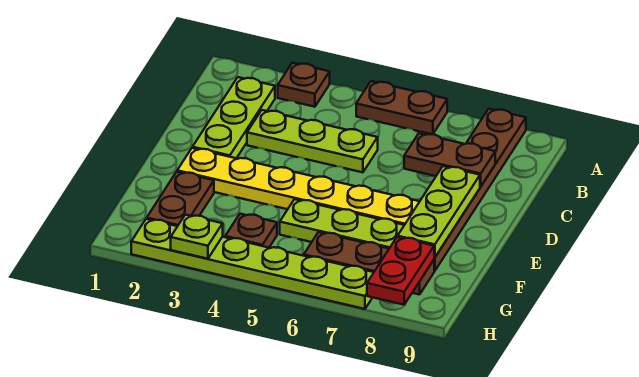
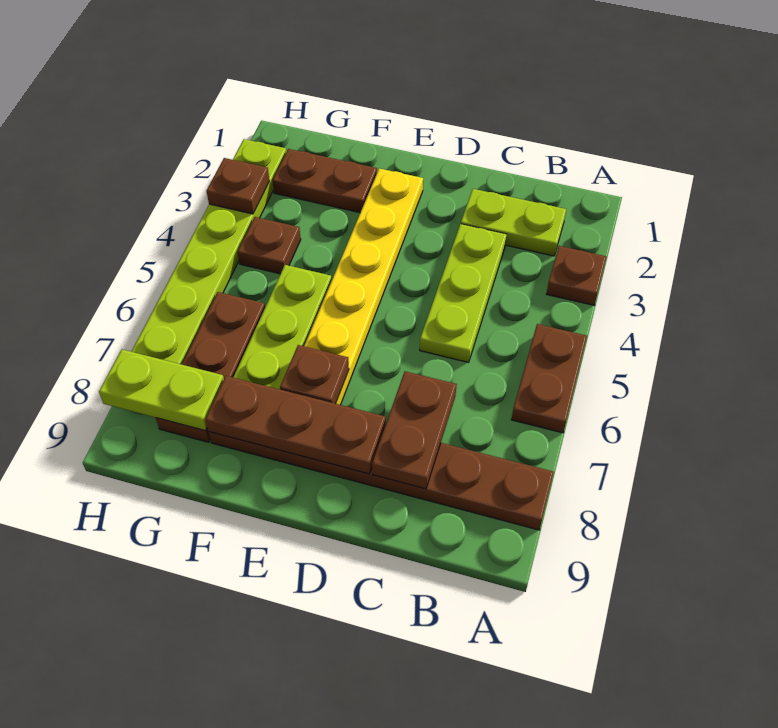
lime plate B2:D2 level 1 -> lime plate B2:C2 level 1
lime plate D8:F8 level 2 -> brown plate D8:F8 level 2
none -> brown plate E7 level 2
red plate G8:H8 level 2 -> lime plate G8:H8 level 2
lime plate H3 level 2 -> brown plate H3 level 2

